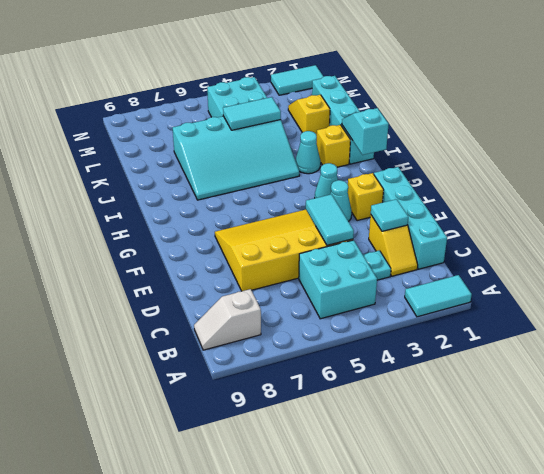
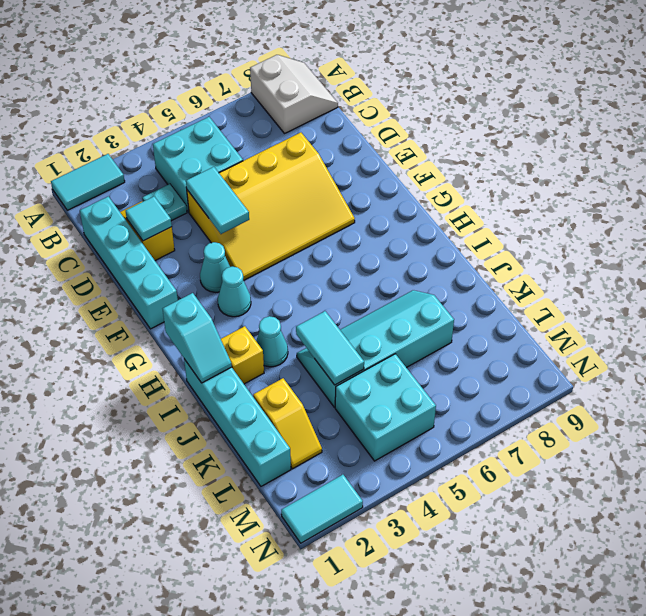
white slope B8:B9 level 1 top 8 -> white slope A8:B9 level 1 top 8
yellow brick F2 level 1 -> none
cyan slope I4:K7 level 1 top K -> cyan slope J4:K7 level 1 top K
cyan tile K4:K5 level 2 -> cyan tile J4:K4 level 2

